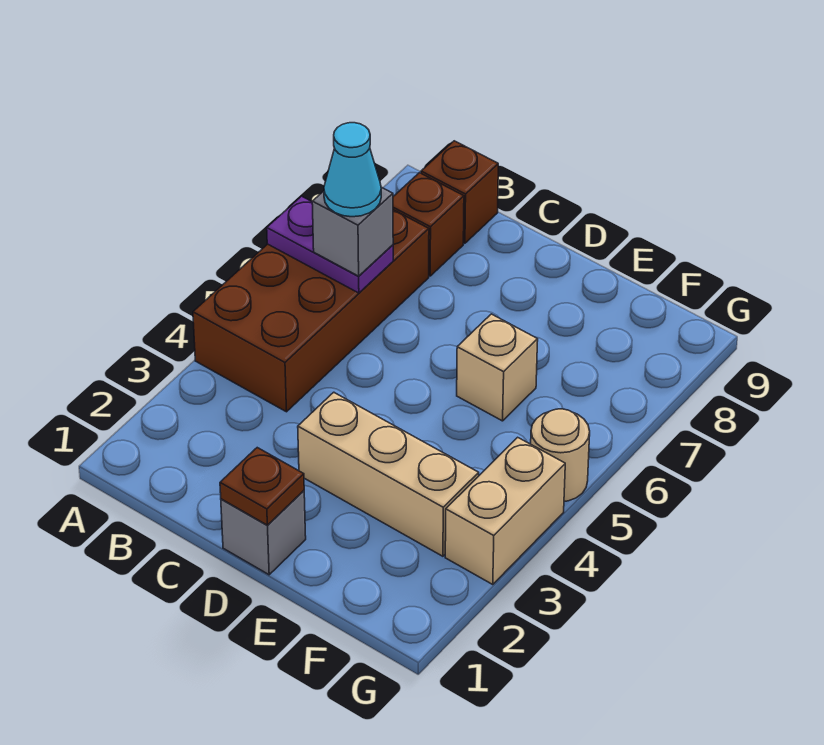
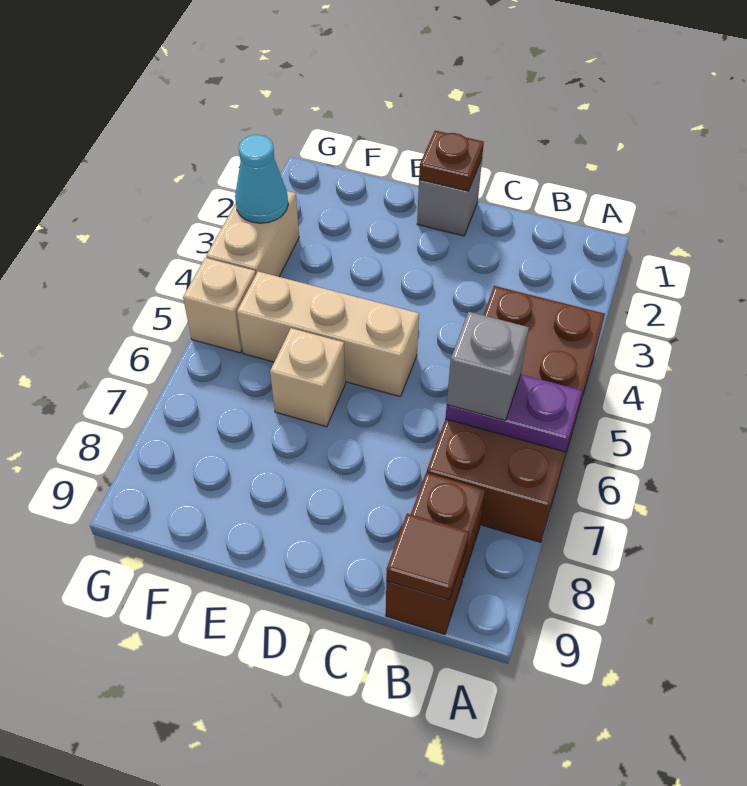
cyan cone B6 level 4 -> cyan cone G3 level 2
none -> brown tile B9 level 2
tan brick D3:F3 level 1 -> tan brick D5:F5 level 1
tan round brick G5 level 1 -> tan brick G5 level 1

